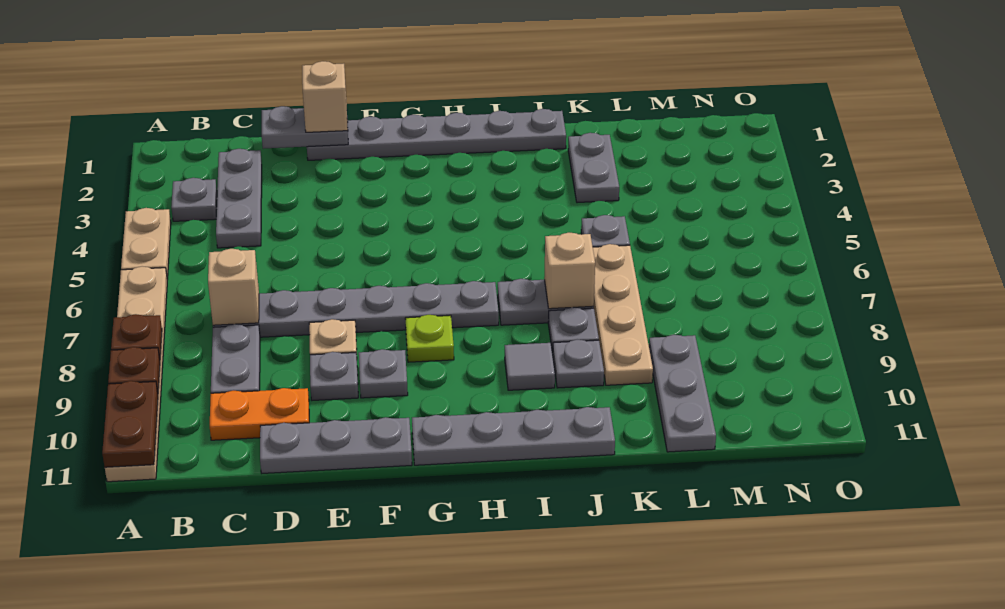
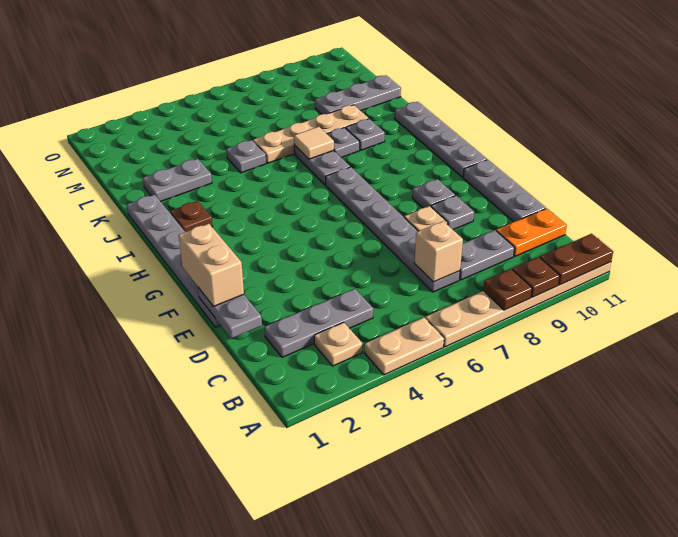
grey plate B3 level 1 -> tan plate B3 level 1
orange plate C10:D10 level 1 -> orange plate C10:C11 level 1
tan brick E1 level 3 -> tan brick E1:F1 level 3
lime plate G8 level 1 -> none
none -> brown plate I2 level 1
grey tile I9 level 1 -> none
tan brick J7 level 2 -> tan tile J7 level 2

